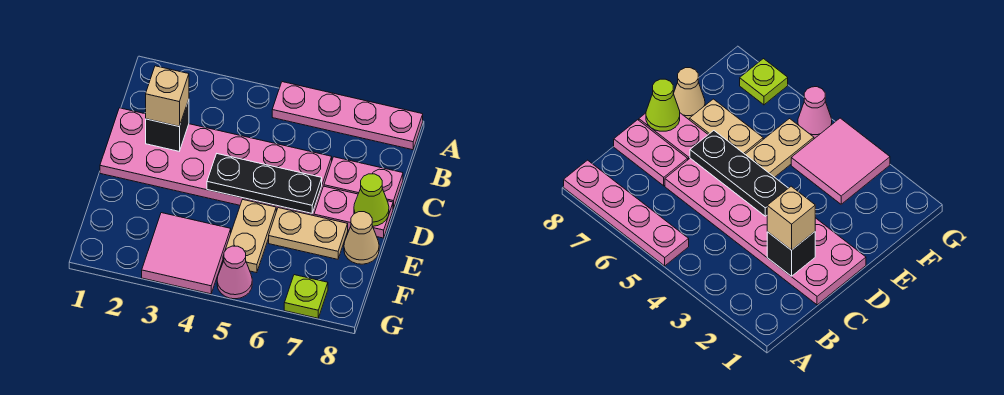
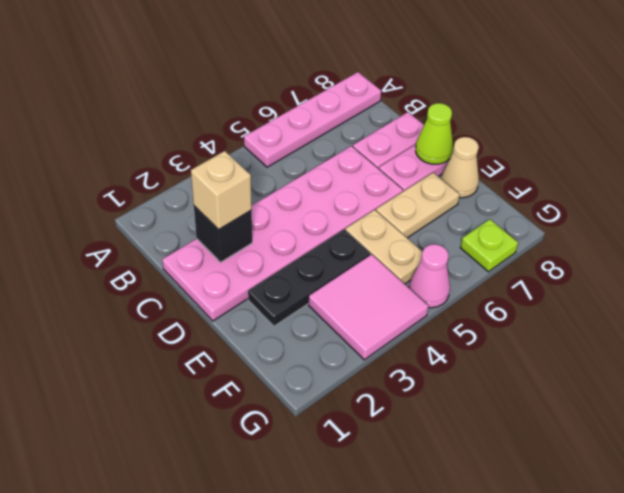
black plate D4:D6 level 2 -> black plate E2:E4 level 1

